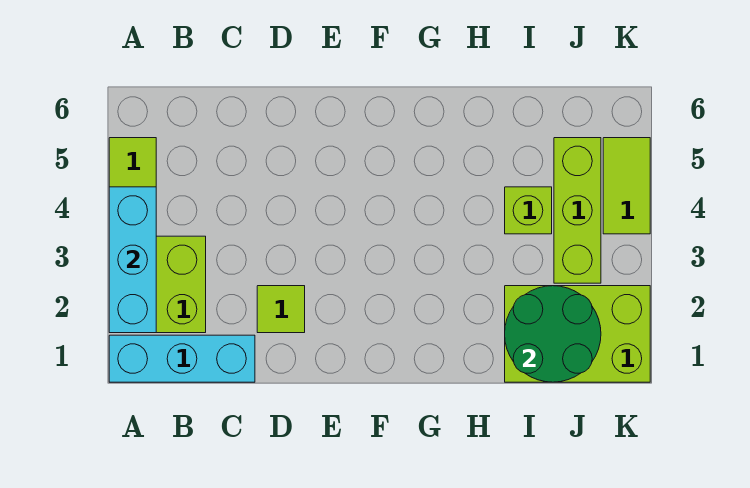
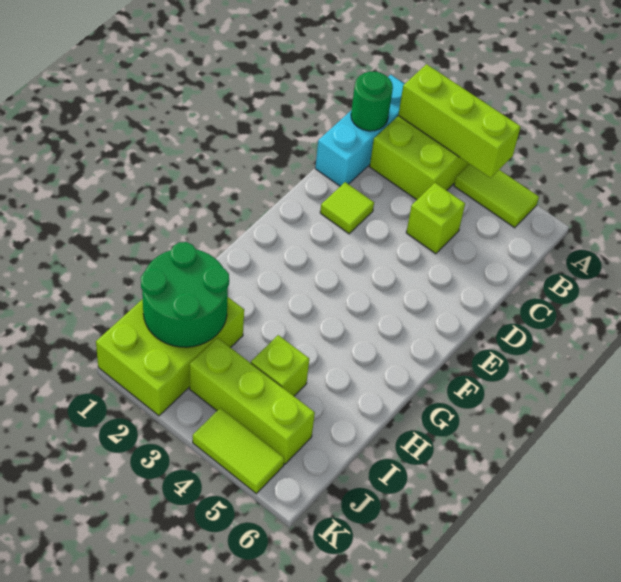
cyan brick A2:A4 level 2 -> lime brick A2:A4 level 2
none -> green round brick B1 level 2
none -> lime brick C4 level 1

